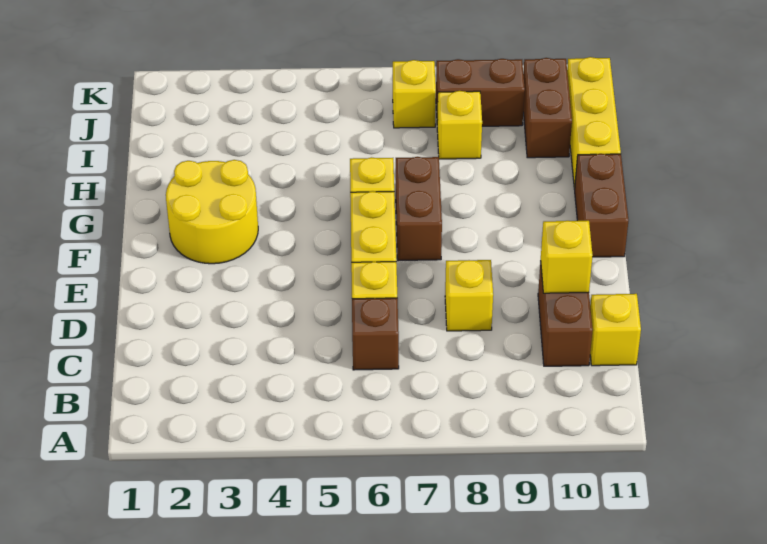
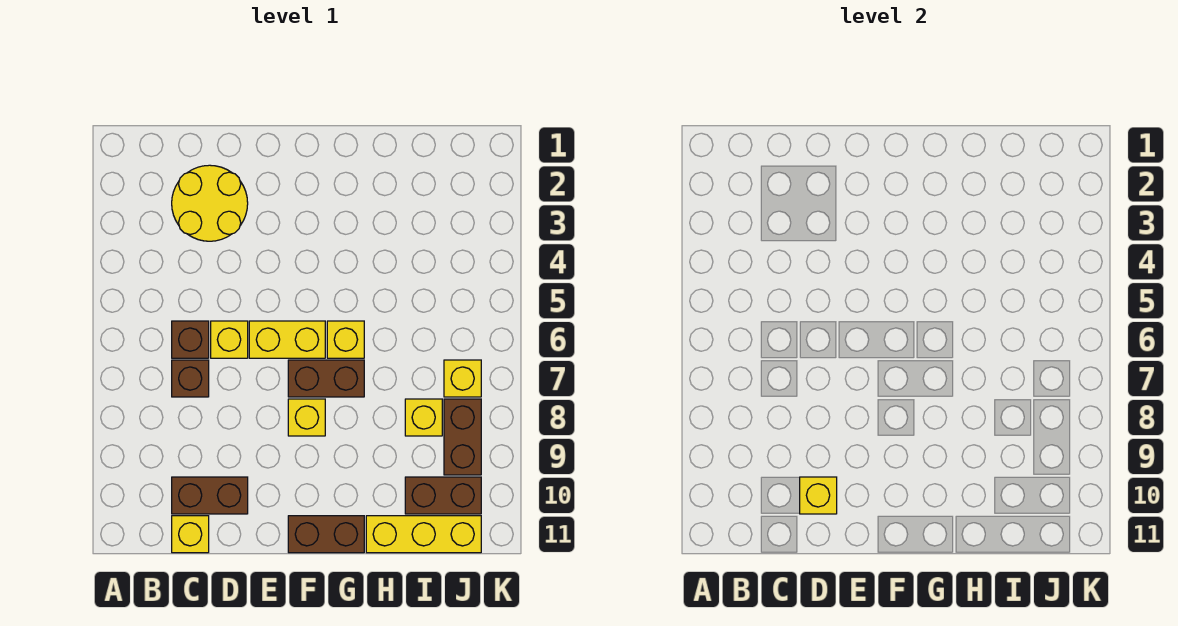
none -> brown brick C7 level 1
yellow brick D8 level 1 -> yellow brick F8 level 1
yellow round brick F2:G3 level 1 -> yellow round brick C2:D3 level 1

